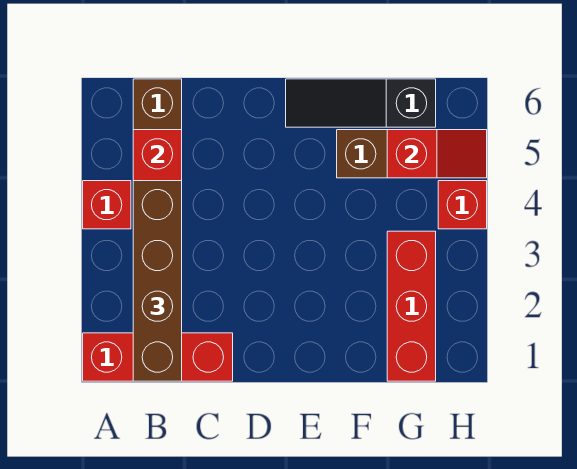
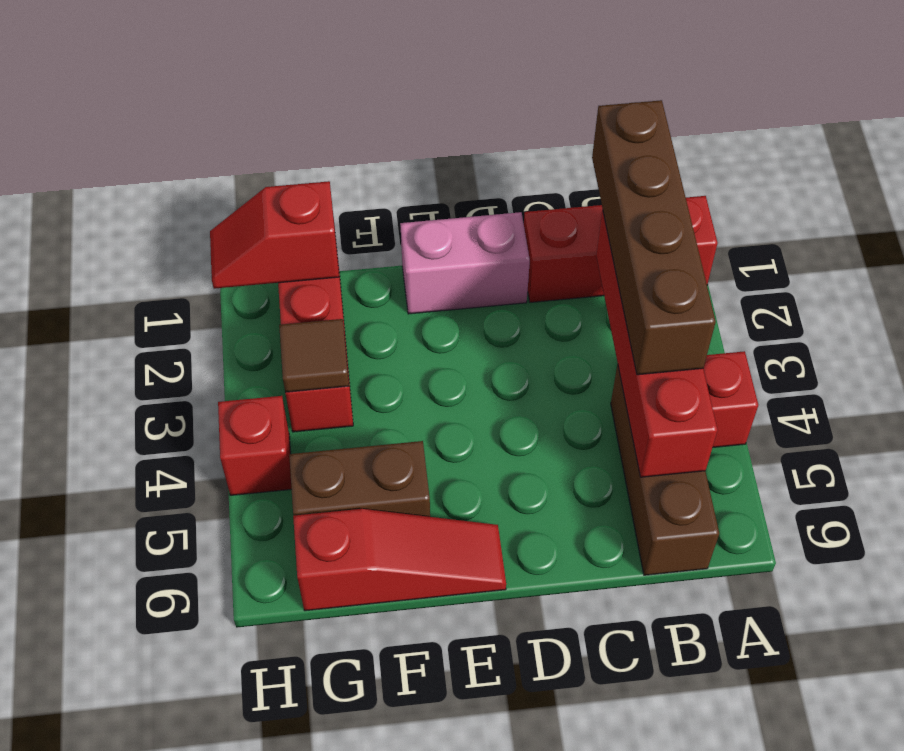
none -> pink brick D1:E1 level 1
black slope E6:G6 level 1 top G -> red slope E6:G6 level 1 top G
none -> brown tile G3 level 2
red slope G5:H5 level 2 top G -> red slope G1:H1 level 2 top G

